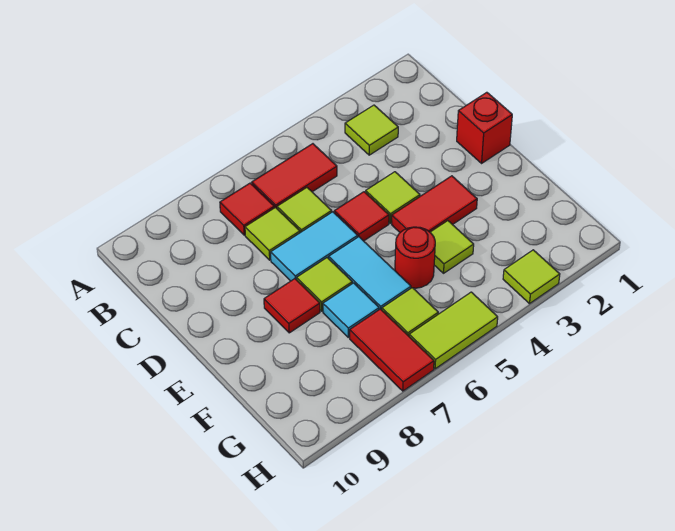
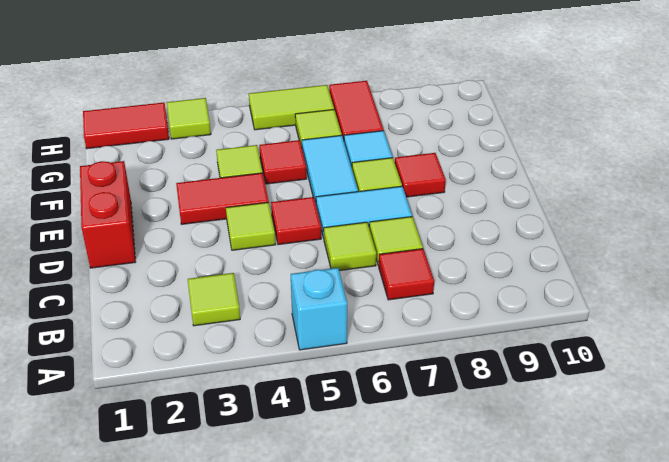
none -> cyan brick A5 level 1
red tile B5:B6 level 1 -> red tile H1:H2 level 1
red brick D1 level 1 -> red brick D1:E1 level 1
red round brick F5 level 1 -> red tile F5 level 1

